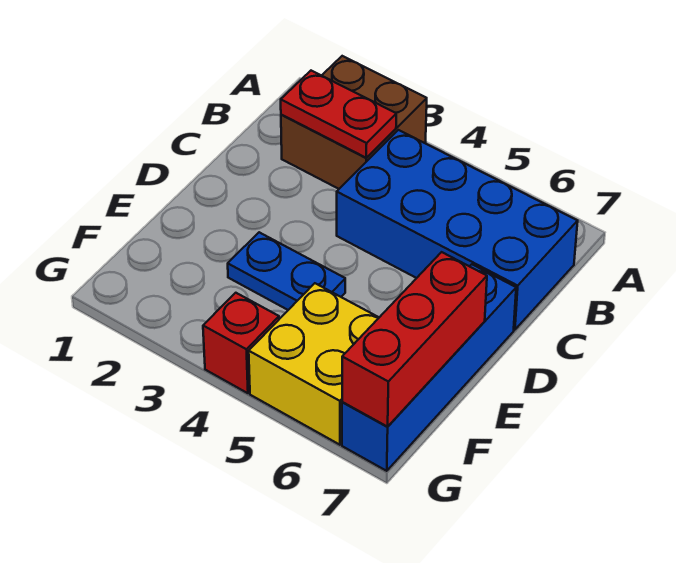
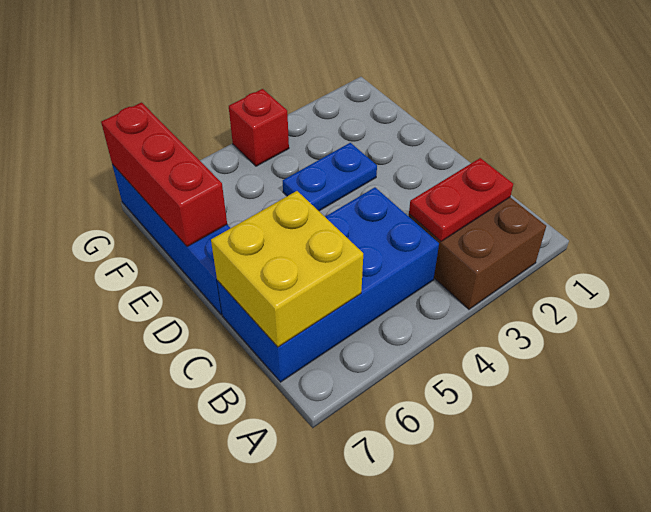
yellow brick F5:G6 level 1 -> yellow brick B6:C7 level 2

